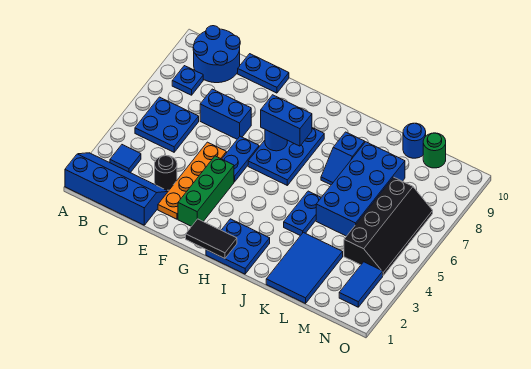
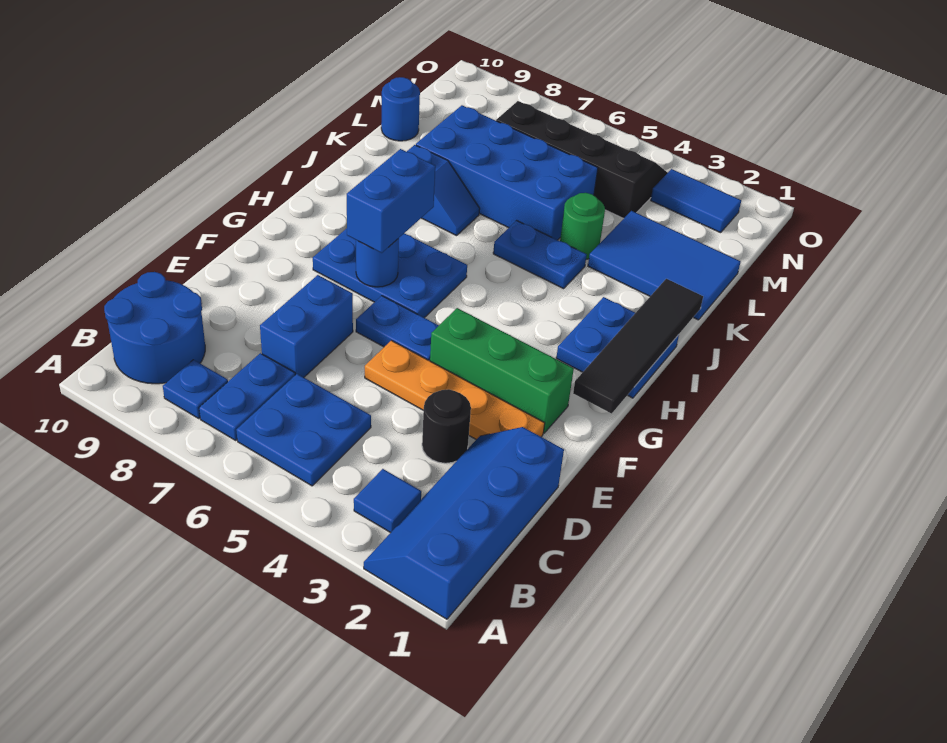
blue plate D10:E10 level 1 -> blue plate B7:C7 level 1
black tile G1:H1 level 2 -> black tile G1:J1 level 2
green round brick M10 level 1 -> green round brick K4 level 1

